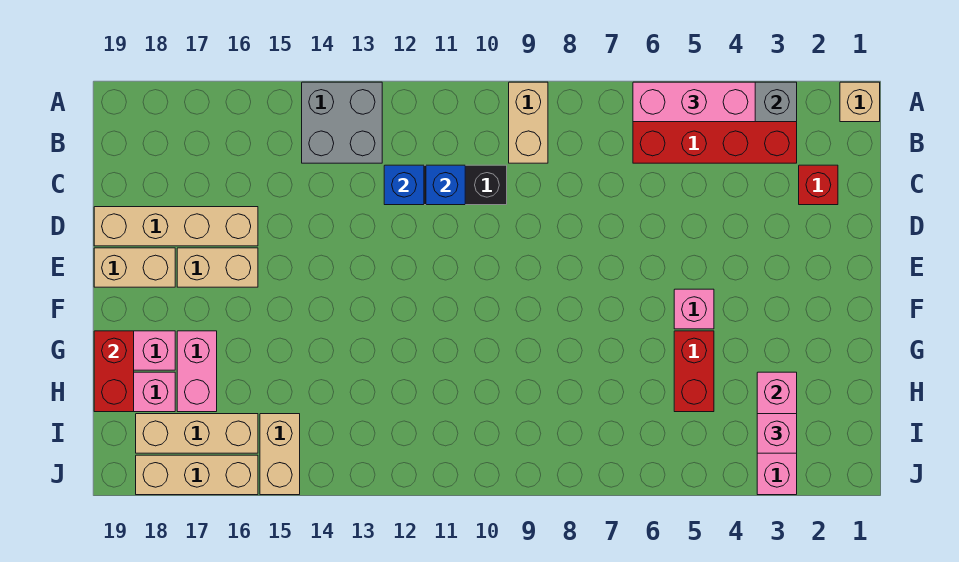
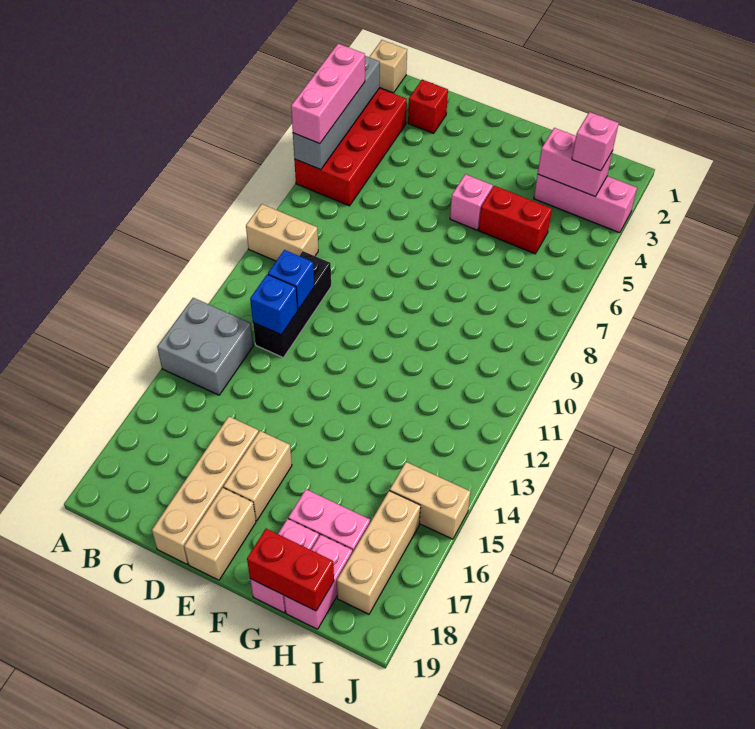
tan brick J16:J18 level 1 -> none

